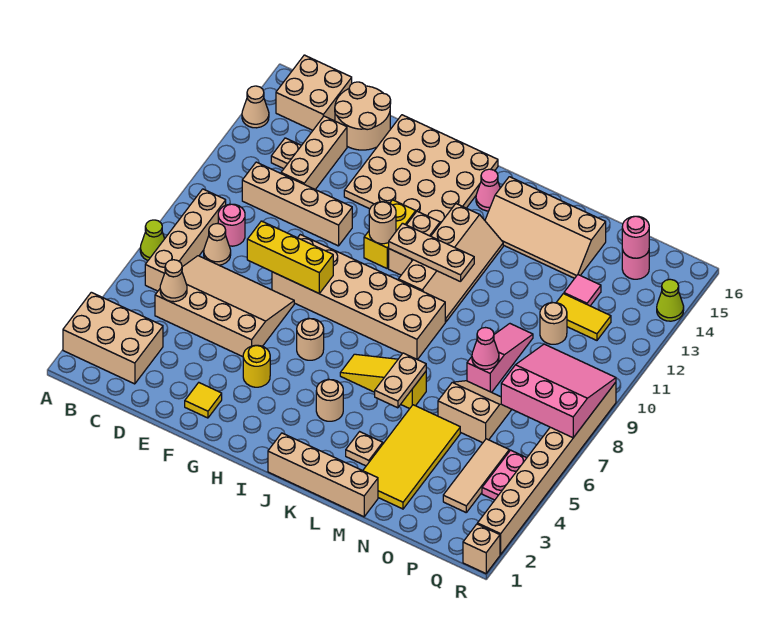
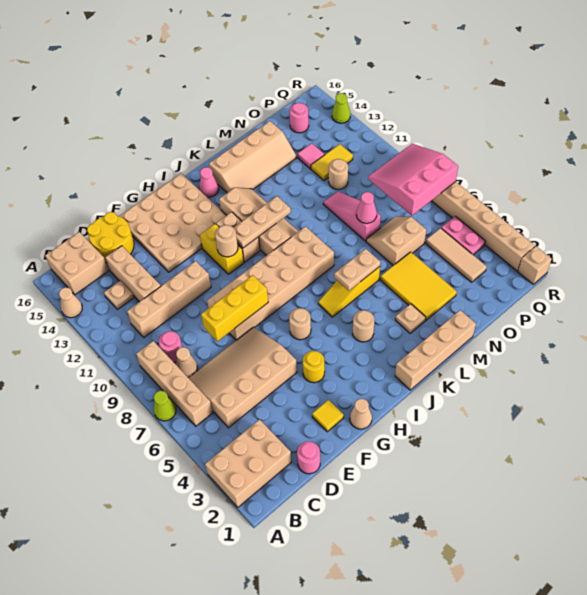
tan cone C5 level 2 -> tan cone G1 level 1
tan round brick D15:E16 level 1 -> yellow round brick D15:E16 level 1
tan plate L5:L6 level 2 -> tan plate K6:L6 level 2
yellow tile M2:N5 level 1 -> yellow tile M3:N5 level 1
pink round brick P15 level 2 -> pink round brick D1 level 1

